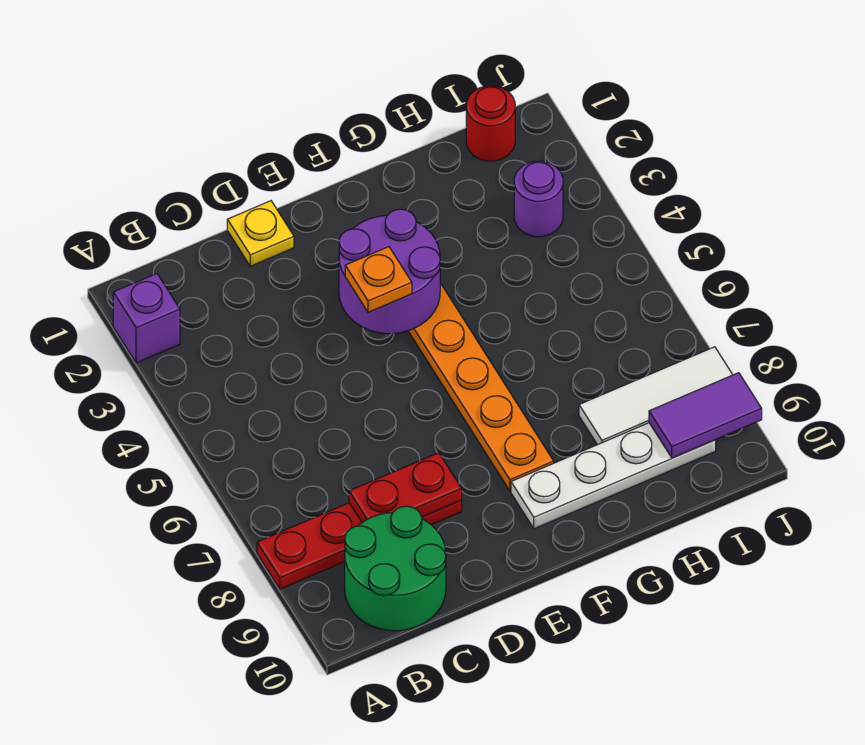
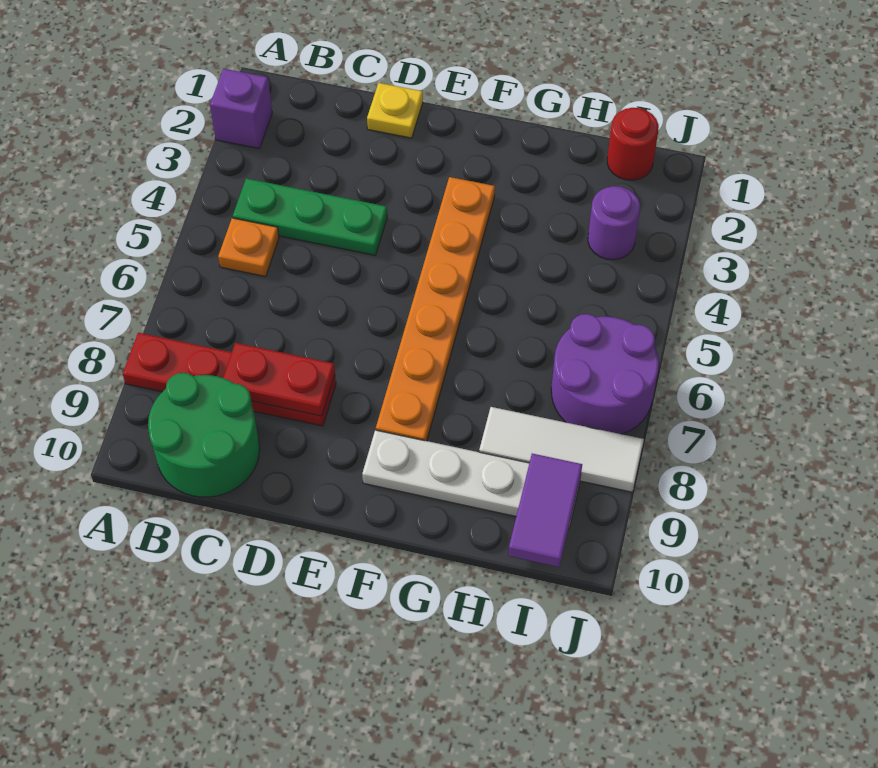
none -> green plate B4:D4 level 1
purple round brick E3:F4 level 2 -> purple round brick I6:J7 level 1
orange plate E4 level 3 -> orange plate B5 level 1
purple tile I9:J9 level 2 -> purple tile I9:I10 level 2

